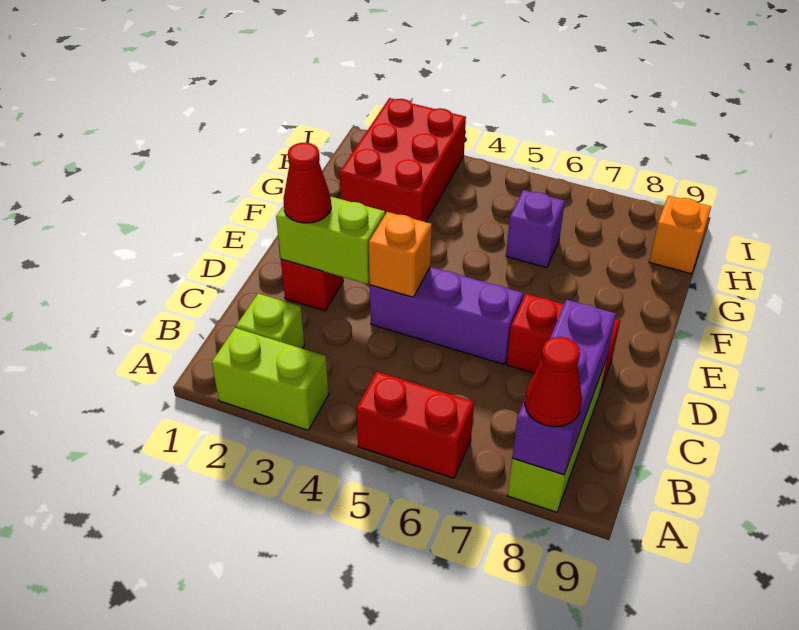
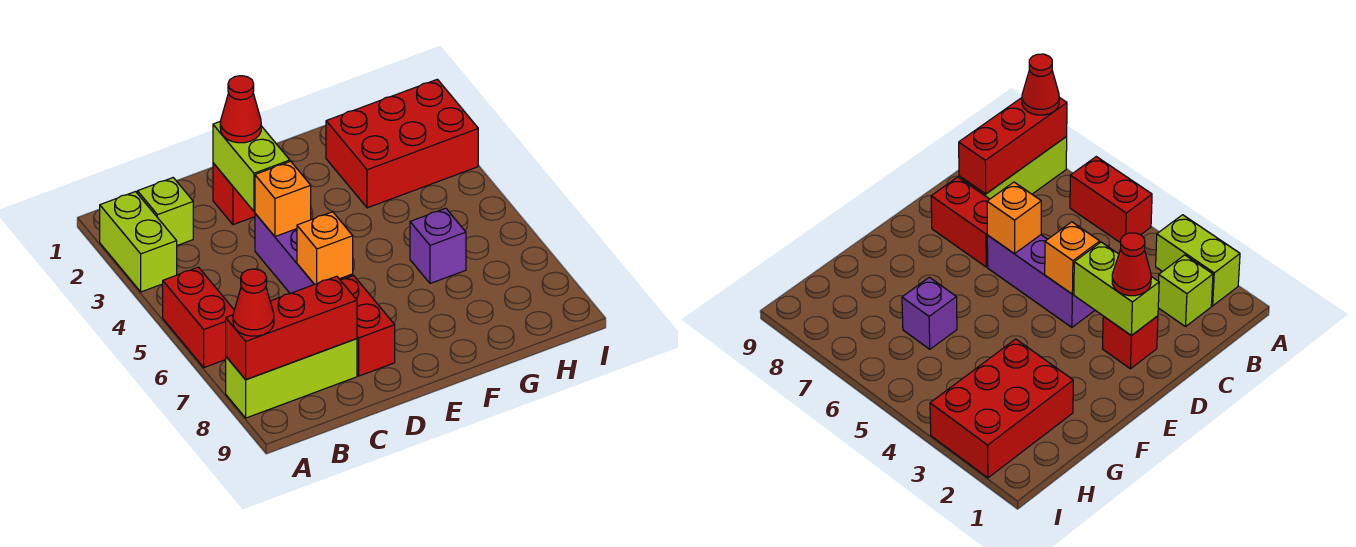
purple brick A8:C8 level 2 -> red brick A8:C8 level 2
orange brick H9 level 1 -> orange brick D6 level 2

